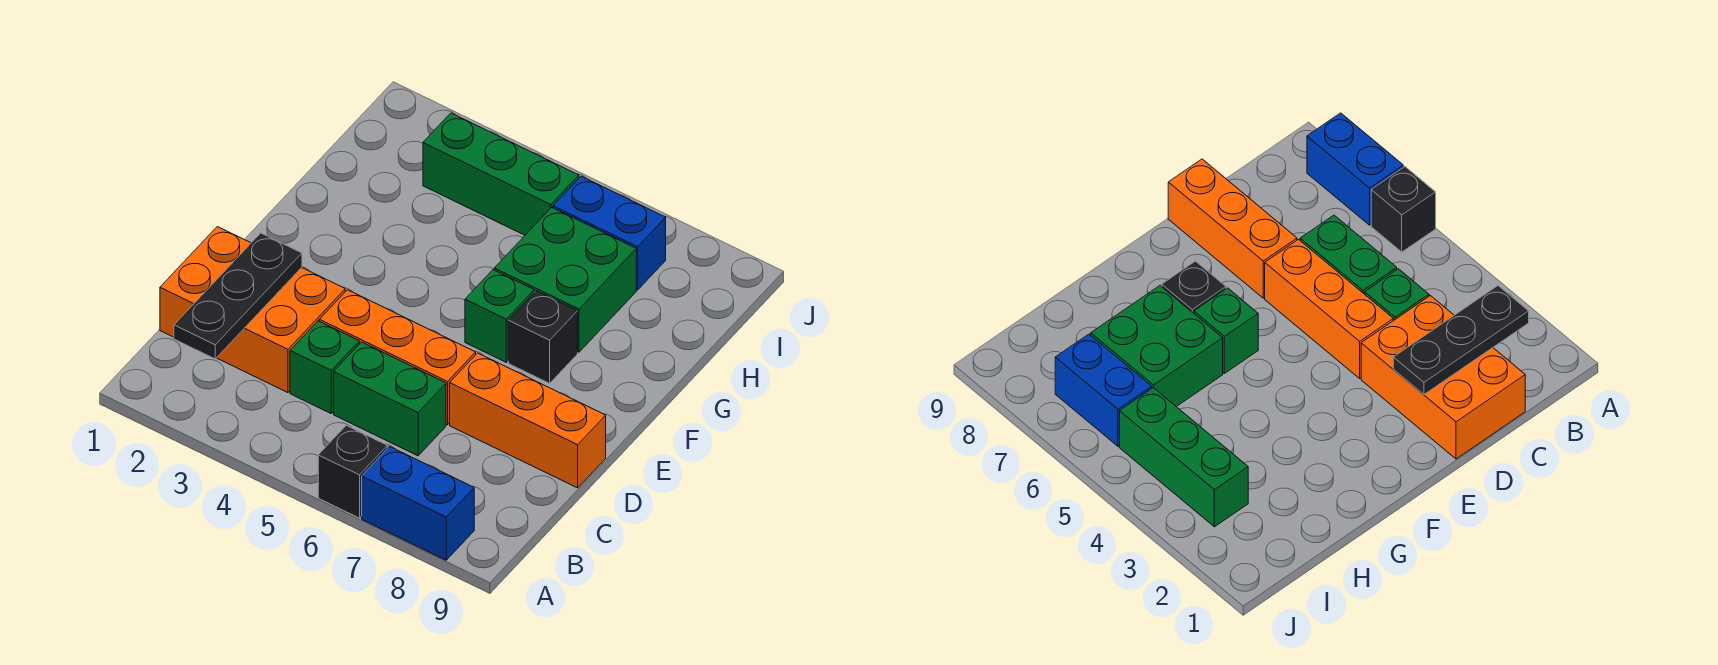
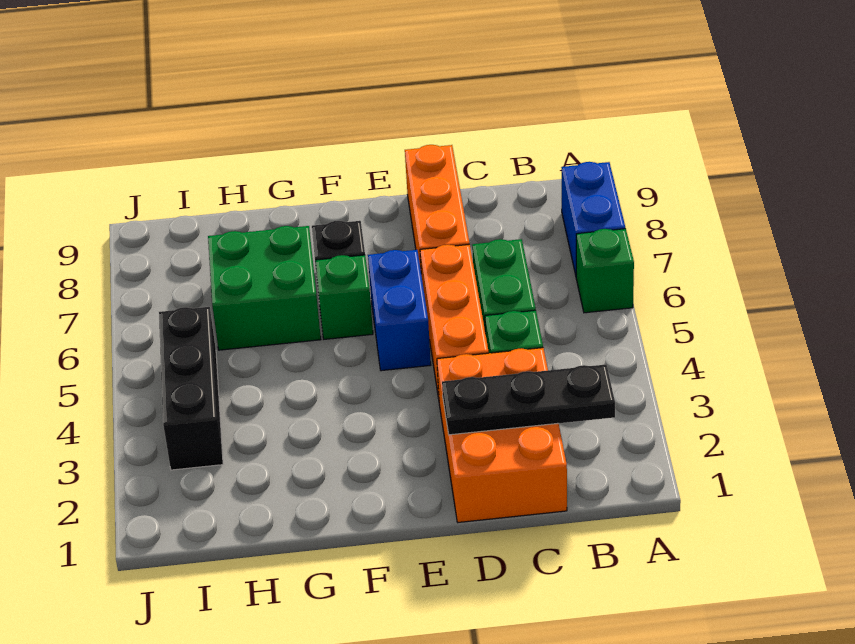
black brick A6 level 1 -> green brick A6 level 1
green brick I3:I5 level 1 -> black brick I3:I5 level 1
blue brick I6:I7 level 1 -> blue brick E5:E6 level 1

